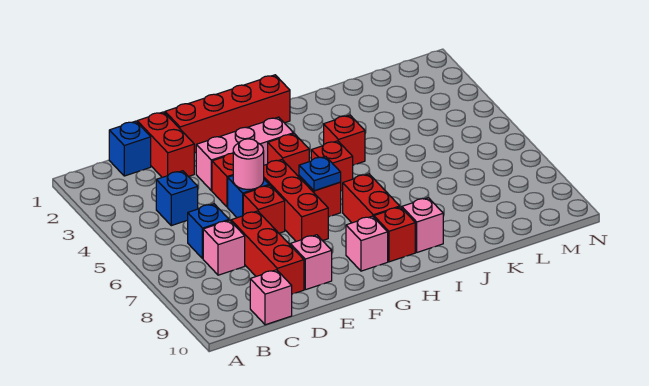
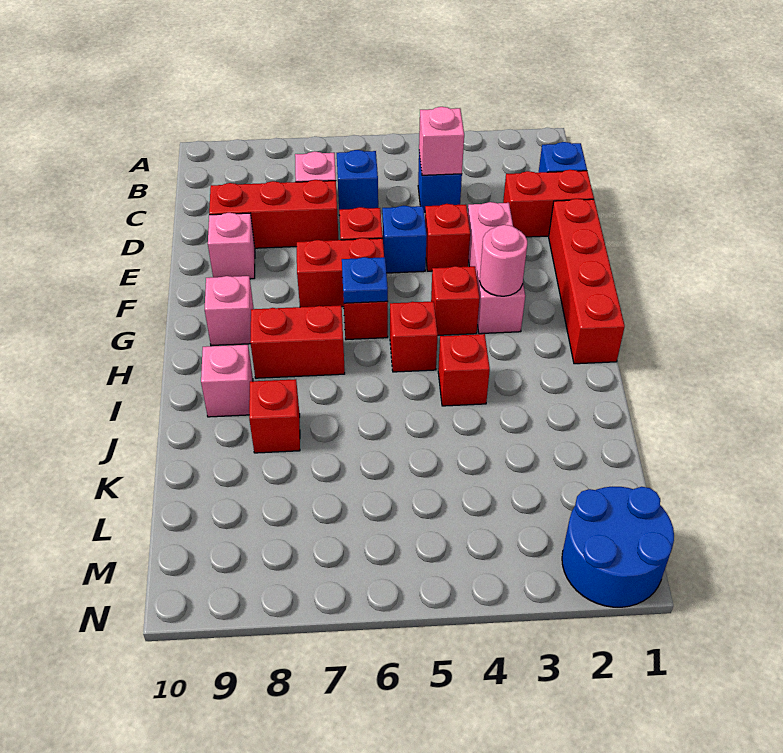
pink brick C10 level 1 -> pink brick C4 level 2
pink round brick E5 level 2 -> pink round brick G3 level 2
red brick F5:F7 level 1 -> red brick F6:F7 level 1
red brick H9 level 1 -> red brick J8 level 1
none -> blue round brick M1:N2 level 1

